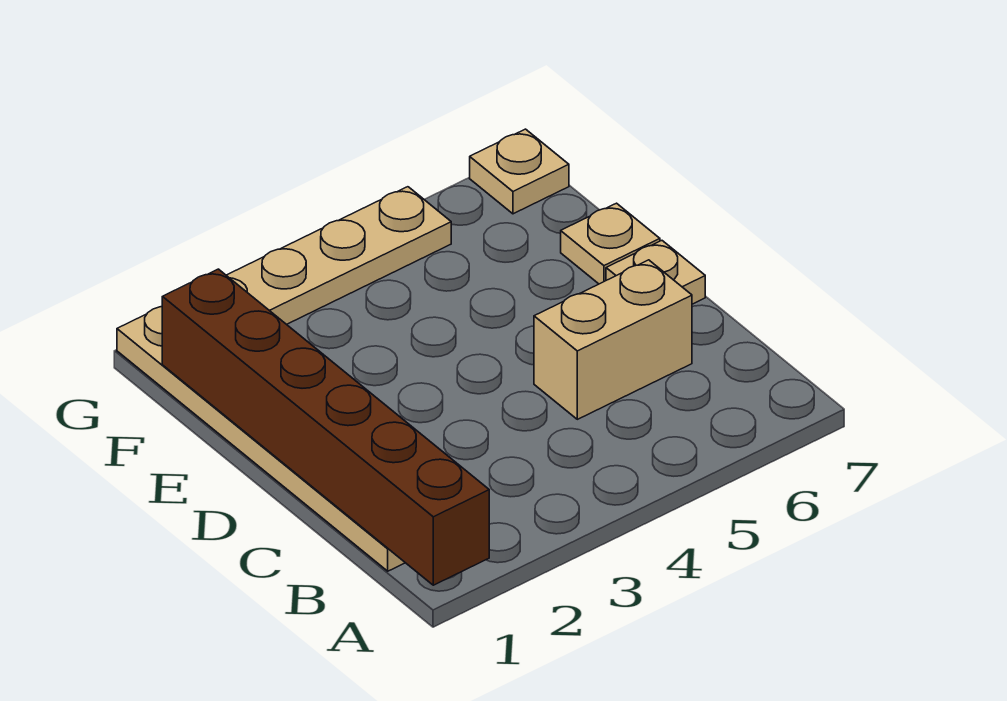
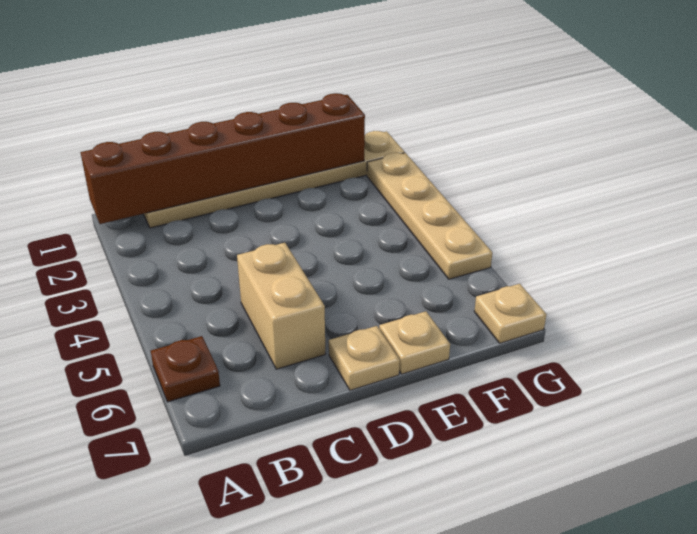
none -> brown plate A6 level 1

